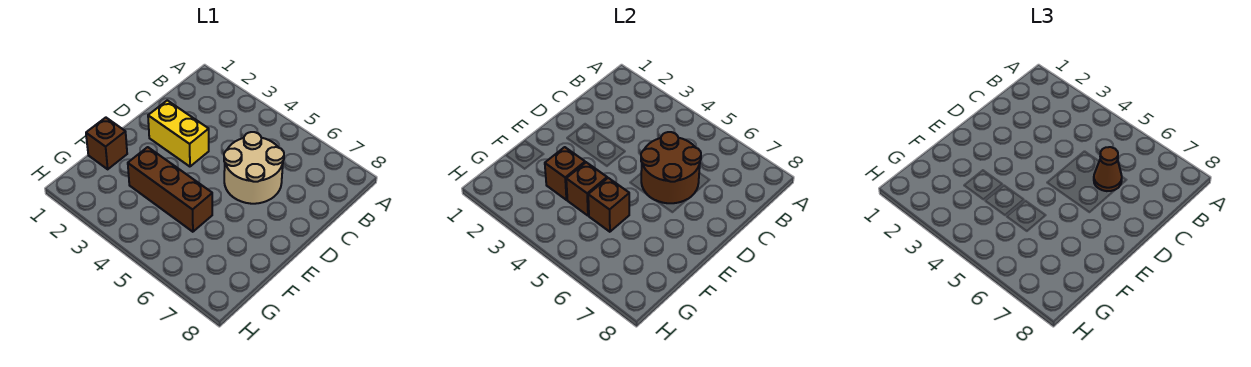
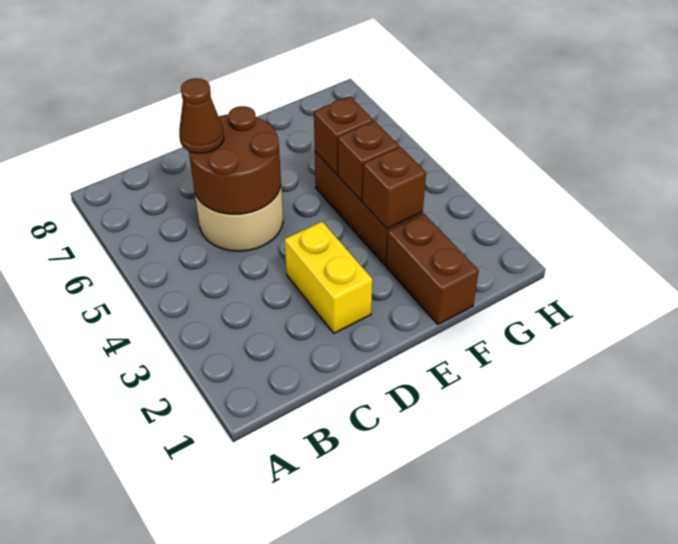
brown brick F1 level 1 -> brown brick F1:F2 level 1

